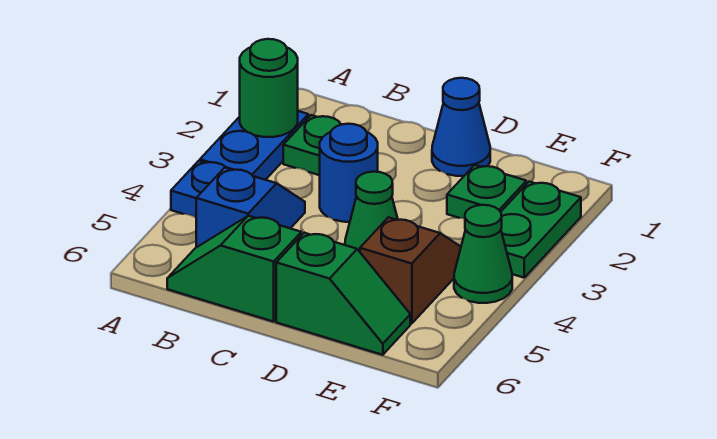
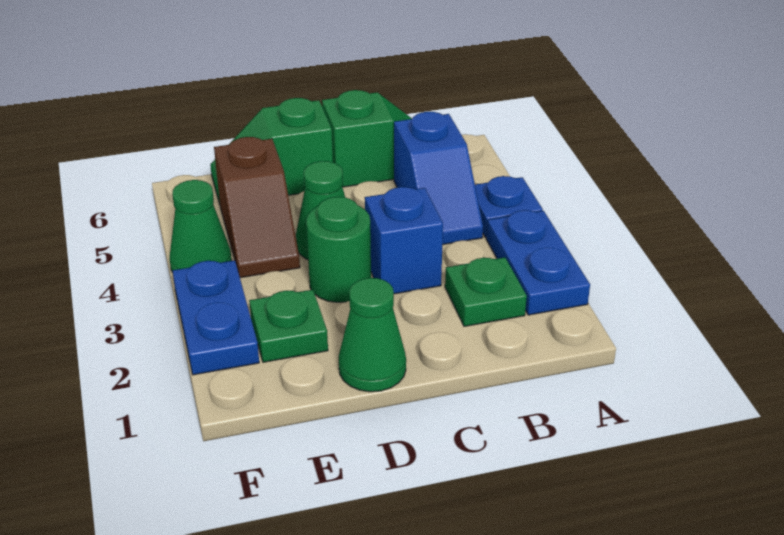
green round brick A2 level 2 -> green round brick D3 level 1
blue round brick C3 level 1 -> blue brick C3 level 1
blue cone D1 level 1 -> green cone D1 level 1
green plate F2:F3 level 1 -> blue plate F2:F3 level 1

